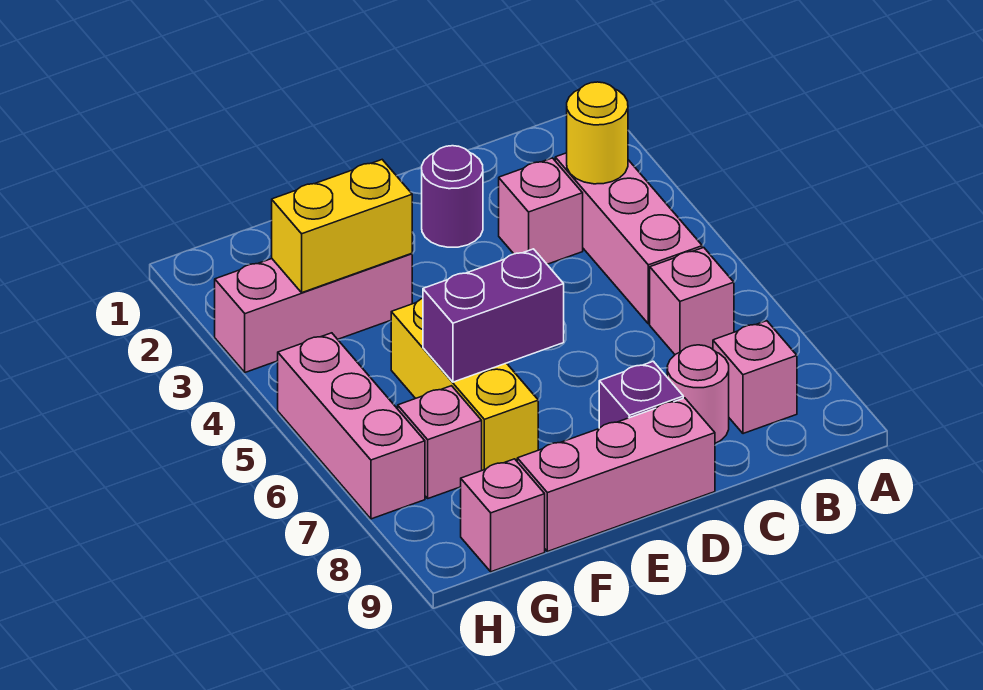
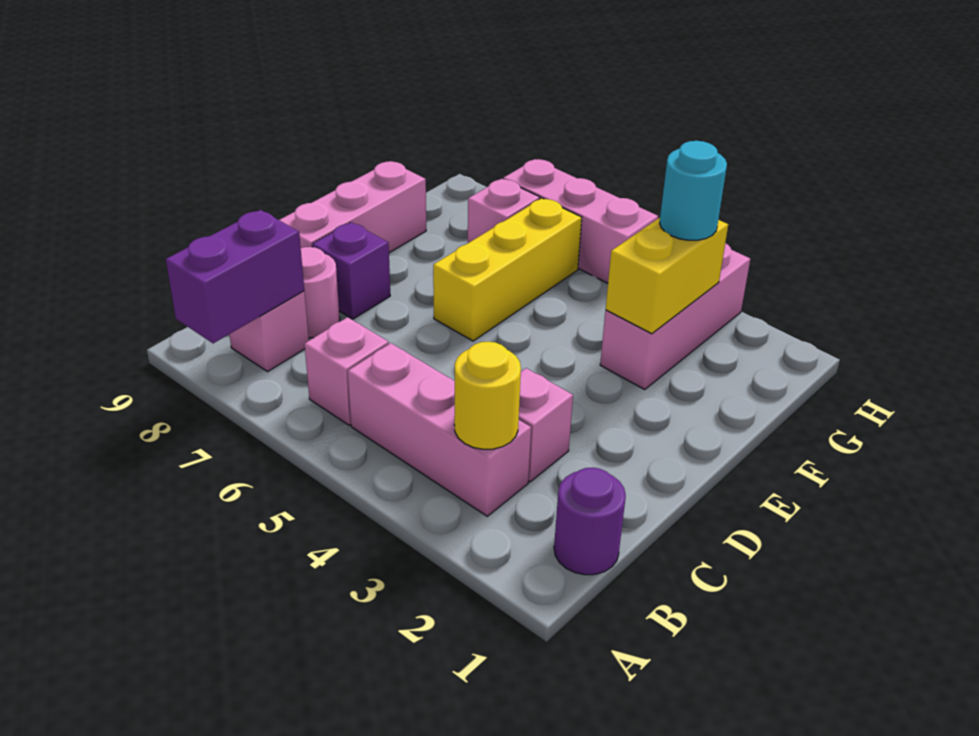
purple round brick D2 level 1 -> purple round brick B1 level 1
purple brick E6:F6 level 2 -> purple brick A8:B8 level 2
yellow brick F5:F7 level 1 -> yellow brick E6:G6 level 1
none -> cyan round brick G3 level 3
pink brick G9 level 1 -> none

